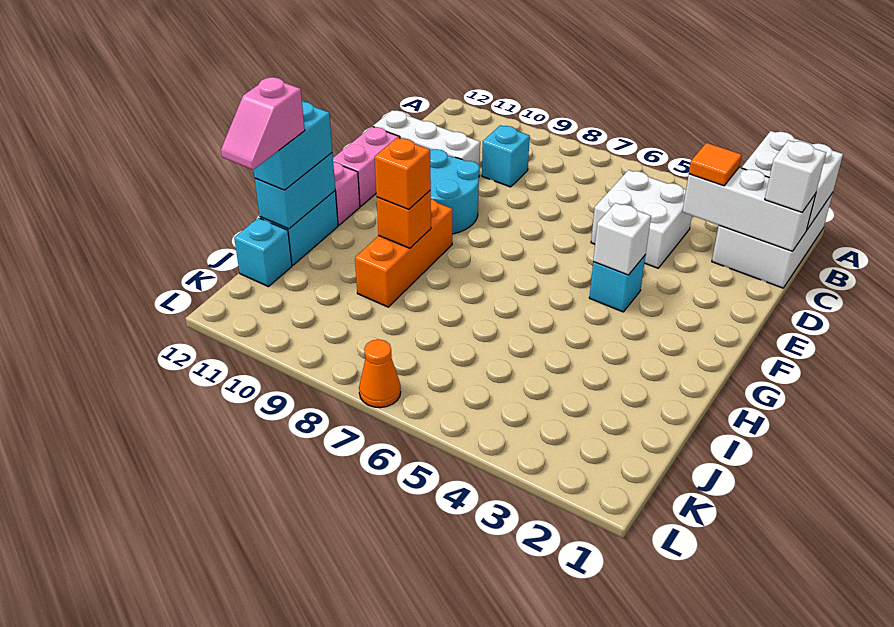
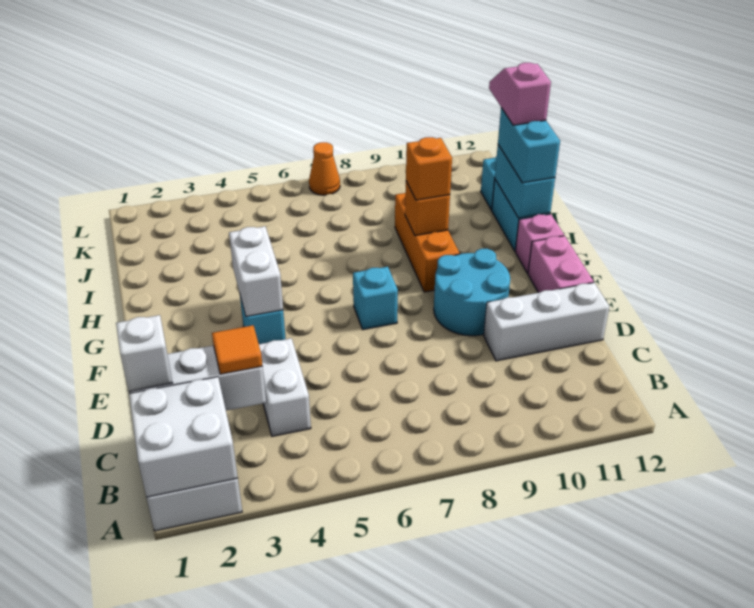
white brick C4:D5 level 1 -> white brick C4:D4 level 1
cyan brick C9 level 1 -> cyan brick F7 level 1
white brick F4 level 2 -> white brick F4:G4 level 2

